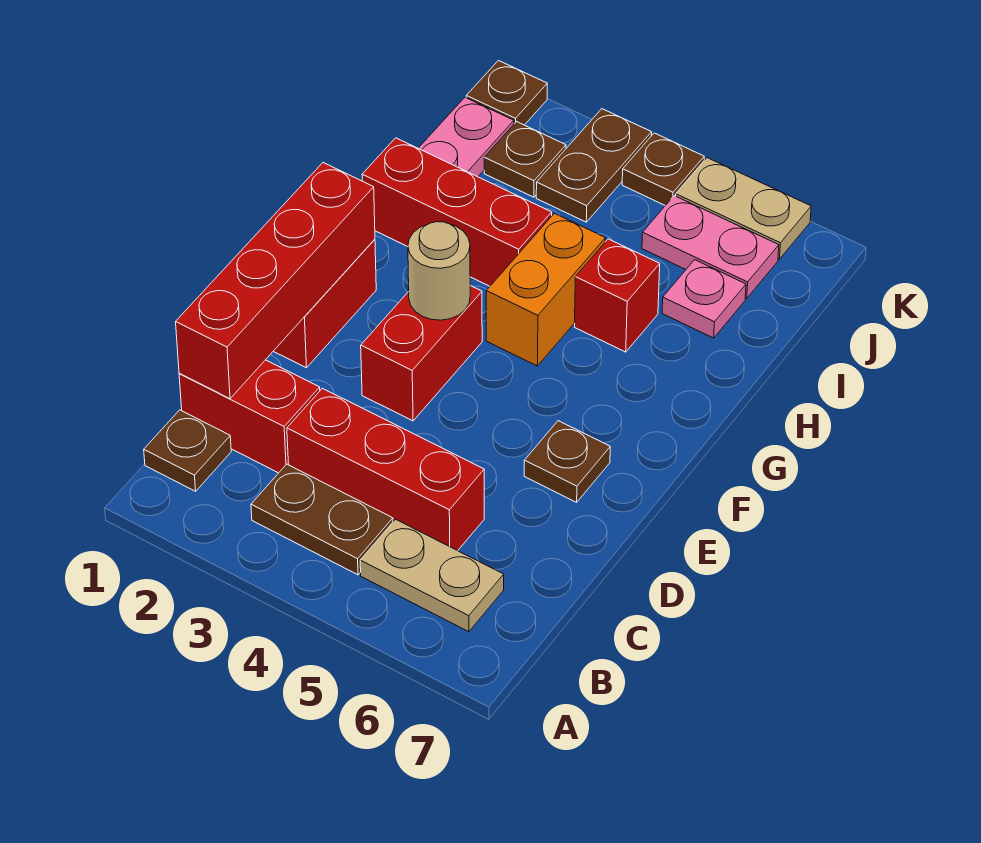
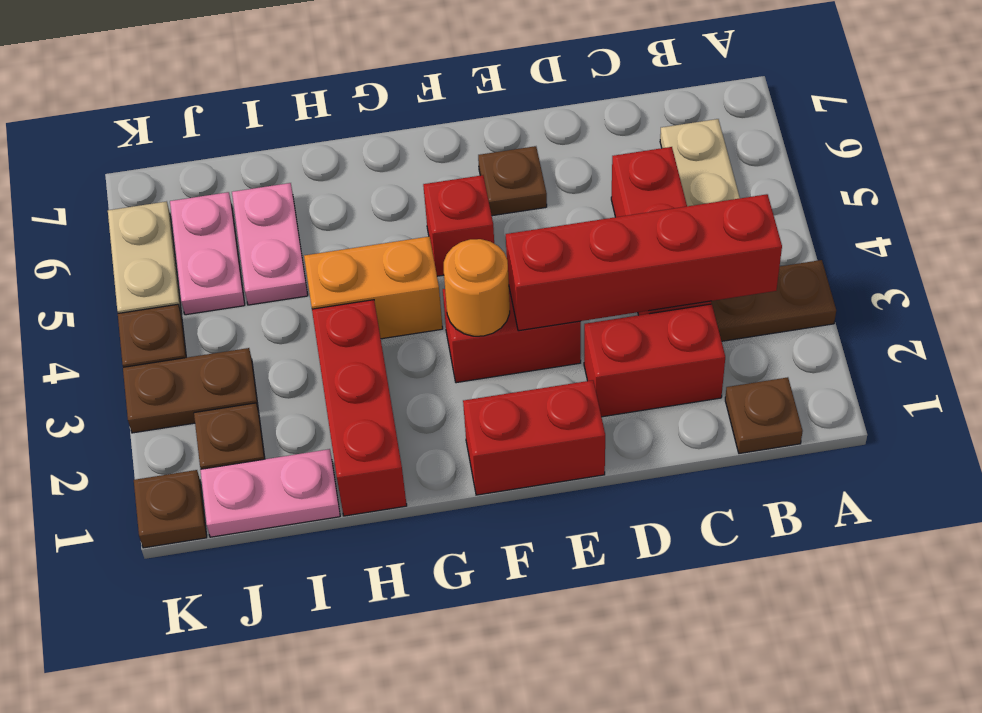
brown plate B3:B4 level 1 -> brown plate A3:B3 level 1
red brick C1:C2 level 1 -> red brick C2:D2 level 1
red brick C1:F1 level 2 -> red brick B3:E3 level 2
tan round brick F3 level 2 -> orange round brick F3 level 2
red brick H5 level 1 -> red brick F5 level 1
pink plate I6 level 1 -> pink plate I5:I6 level 1

